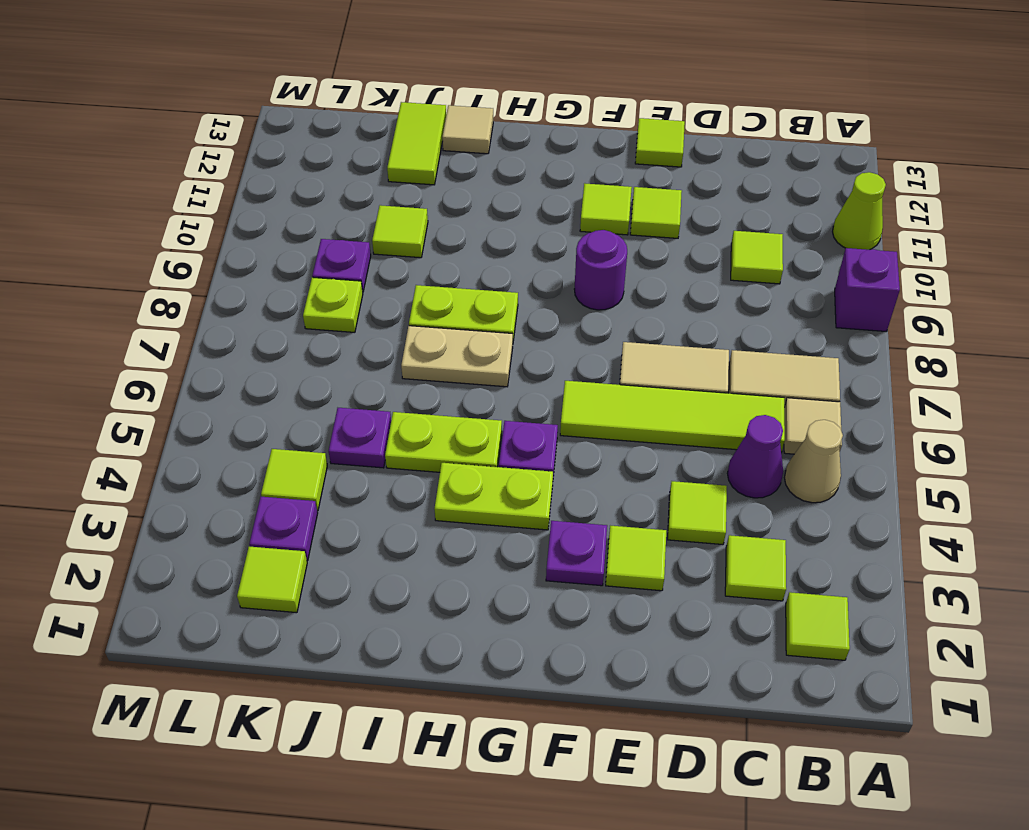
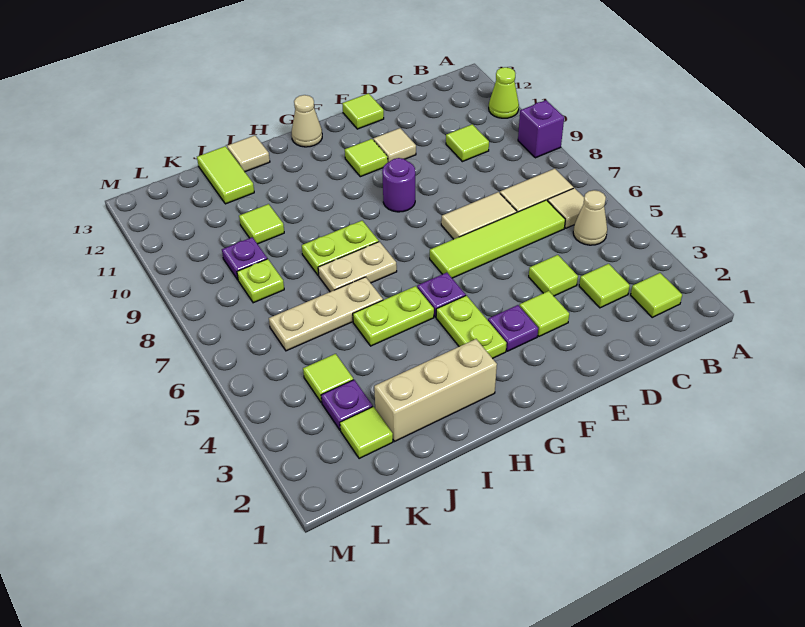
purple cone C5 level 1 -> none
lime tile E11 level 1 -> tan tile E11 level 1
lime plate G4:H4 level 1 -> lime plate G3:G4 level 1
none -> tan cone G13 level 1
none -> tan brick H2:J2 level 1
none -> tan plate I6:K6 level 1
purple plate J5 level 1 -> none

